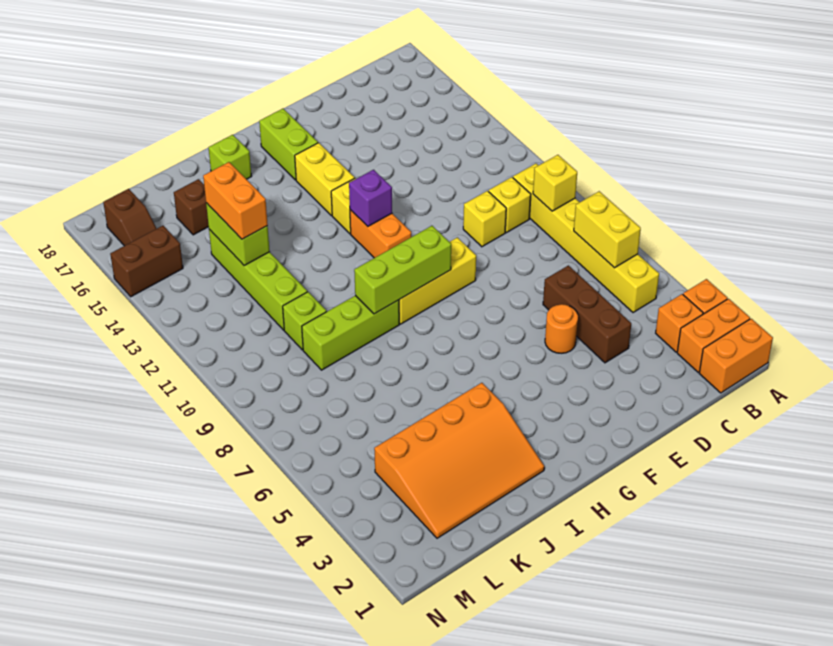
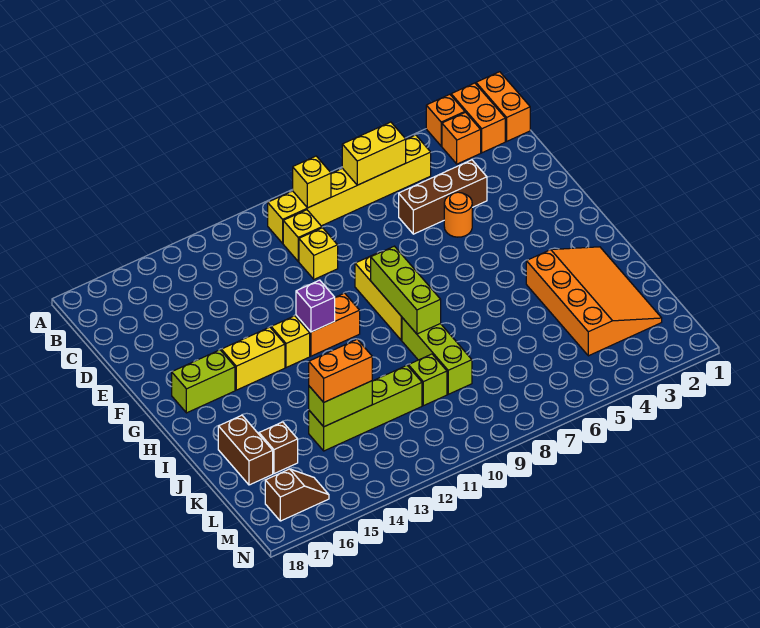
lime brick I17 level 1 -> none
brown brick M15:N15 level 1 -> brown brick J17:K17 level 1

